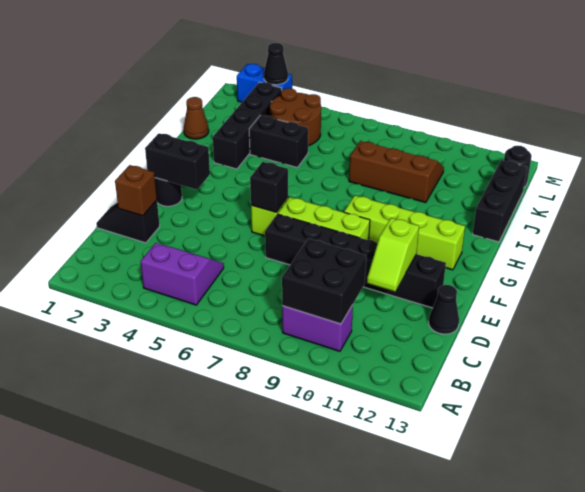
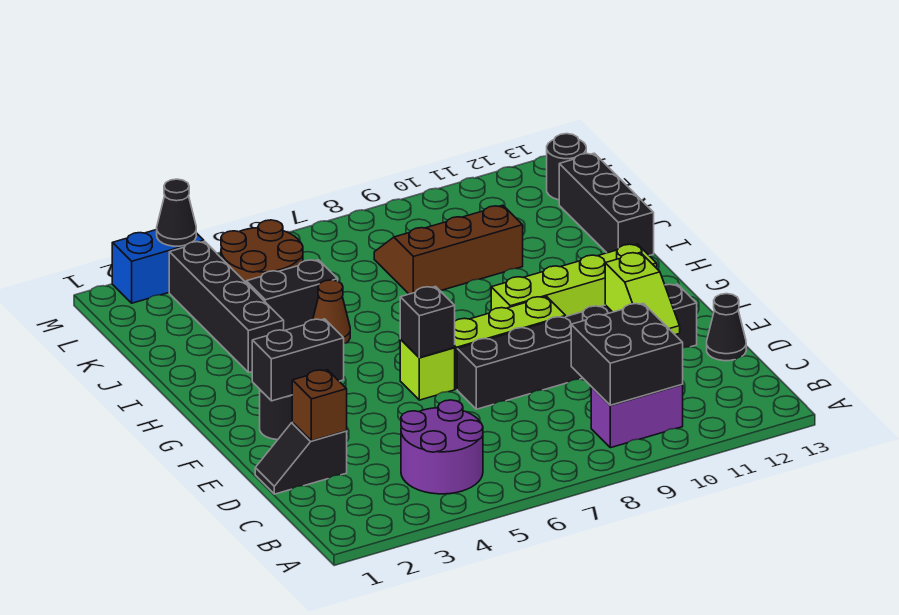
purple slope B4:C5 level 1 top B -> purple round brick B4:C5 level 1
brown cone J1 level 1 -> brown cone I5 level 1

